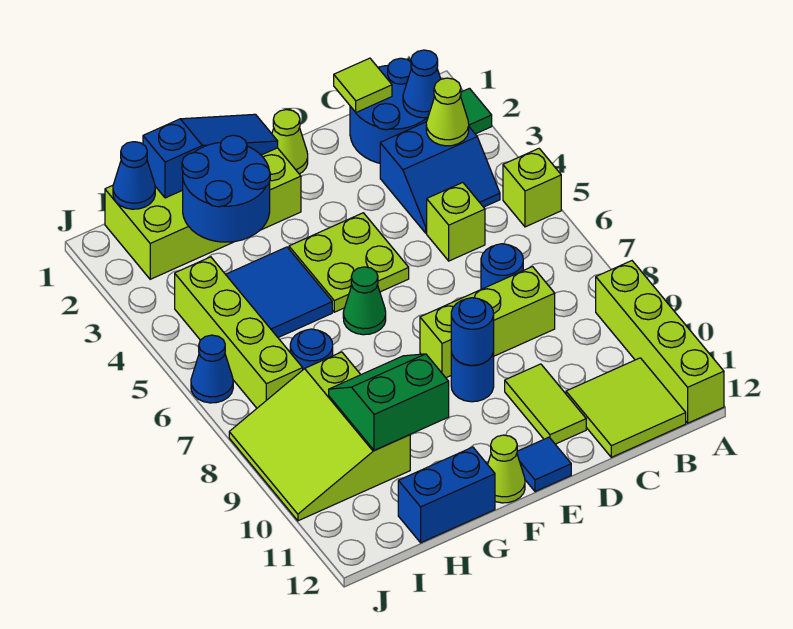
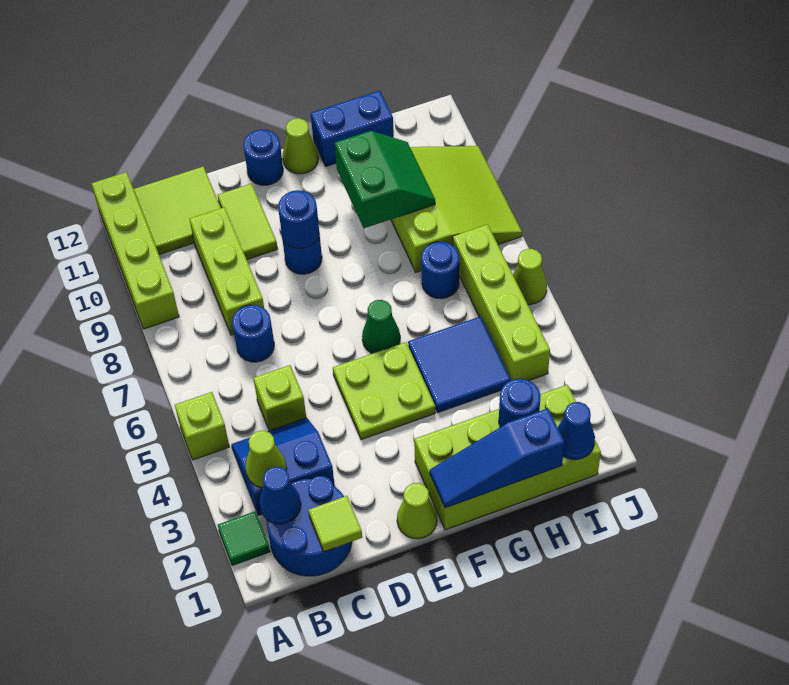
lime brick C8:E8 level 1 -> lime brick C8:C10 level 1
blue tile E12 level 1 -> blue round brick E12 level 1
blue round brick G2:H3 level 2 -> blue round brick H2 level 2
green slope G9:H10 level 2 top 10 -> green slope G9:H10 level 2 top G
blue cone J6 level 1 -> lime cone J6 level 1

